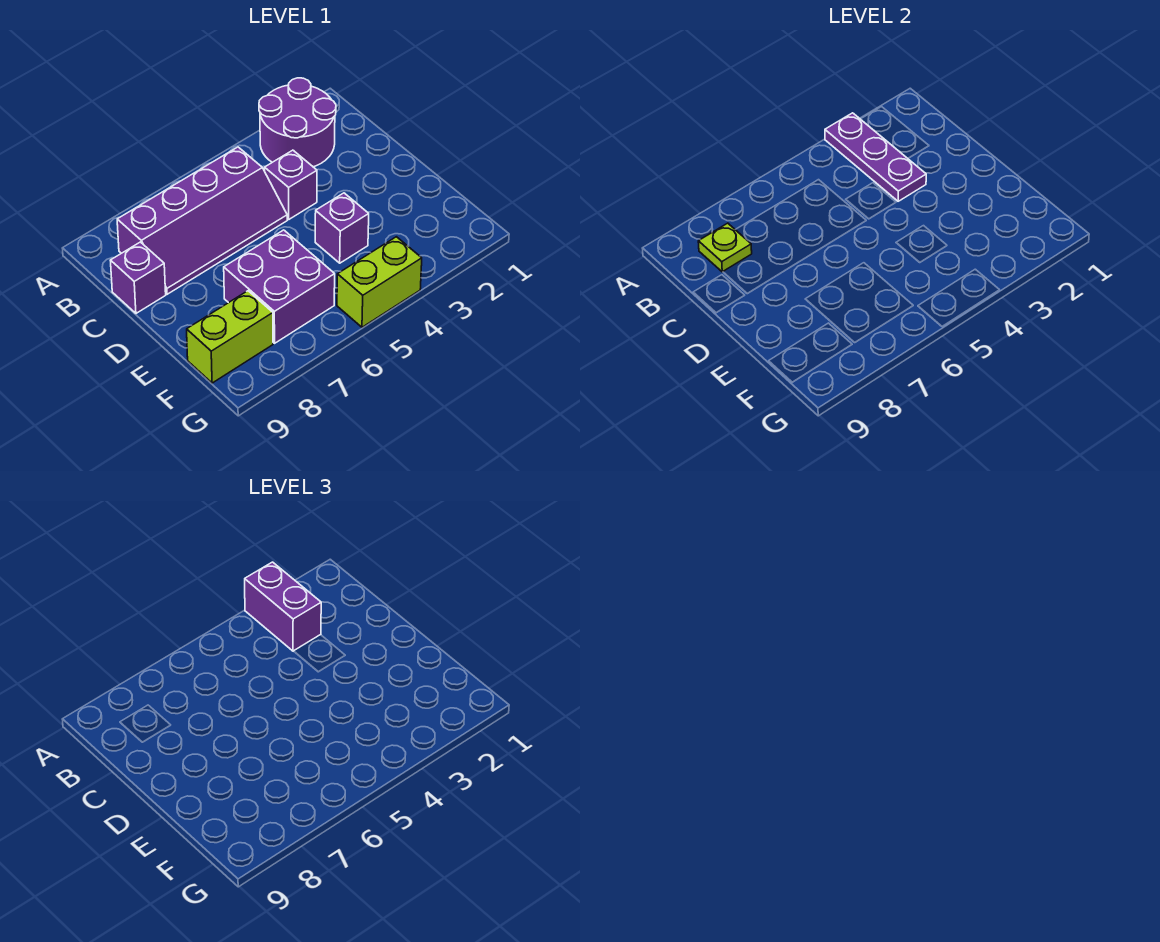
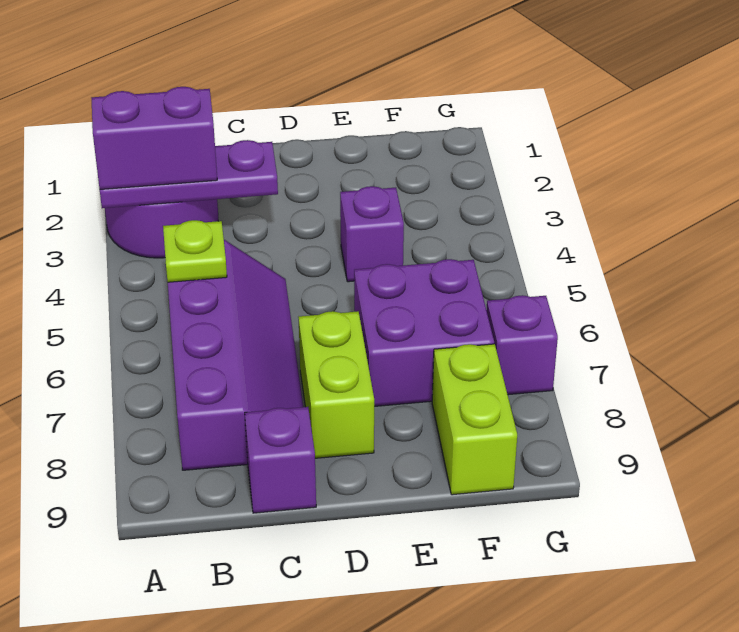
lime plate B8 level 2 -> lime plate B5 level 2
purple brick C4 level 1 -> purple brick G7 level 1
lime brick G4:G5 level 1 -> lime brick D7:D8 level 1

